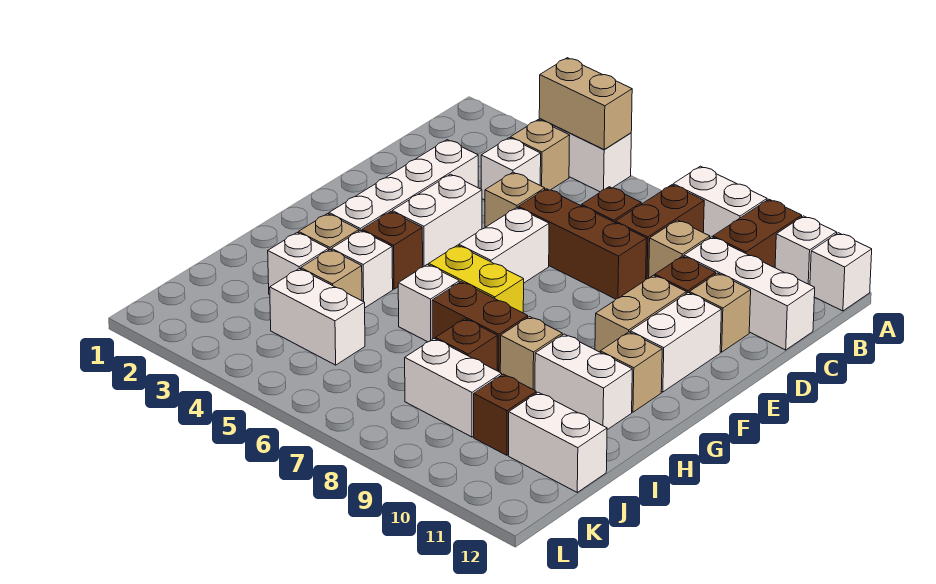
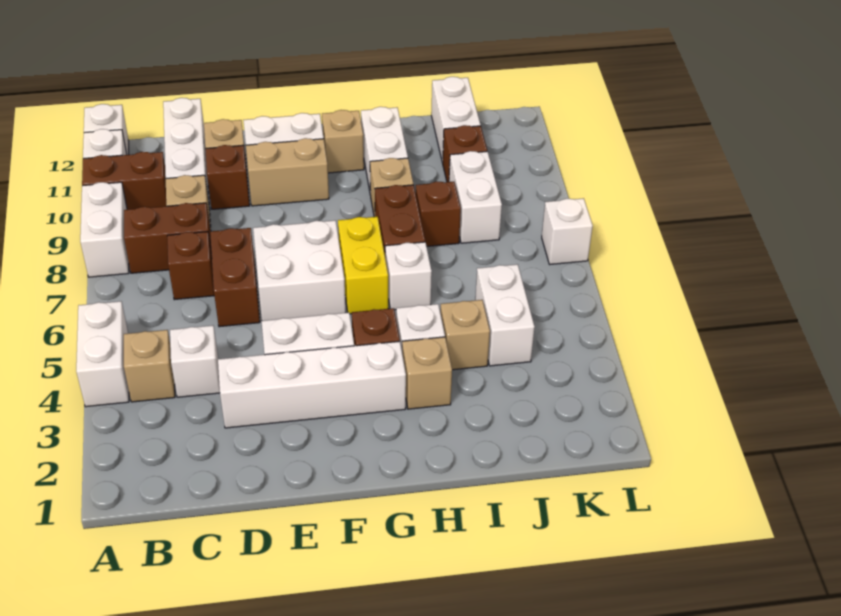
tan brick A4:A5 level 2 -> none
tan brick D5 level 1 -> none
brown brick D6:D8 level 1 -> brown brick D6:D7 level 1
white brick E6:F6 level 1 -> white brick E6:F7 level 1
white brick I3 level 1 -> white brick L7 level 1

